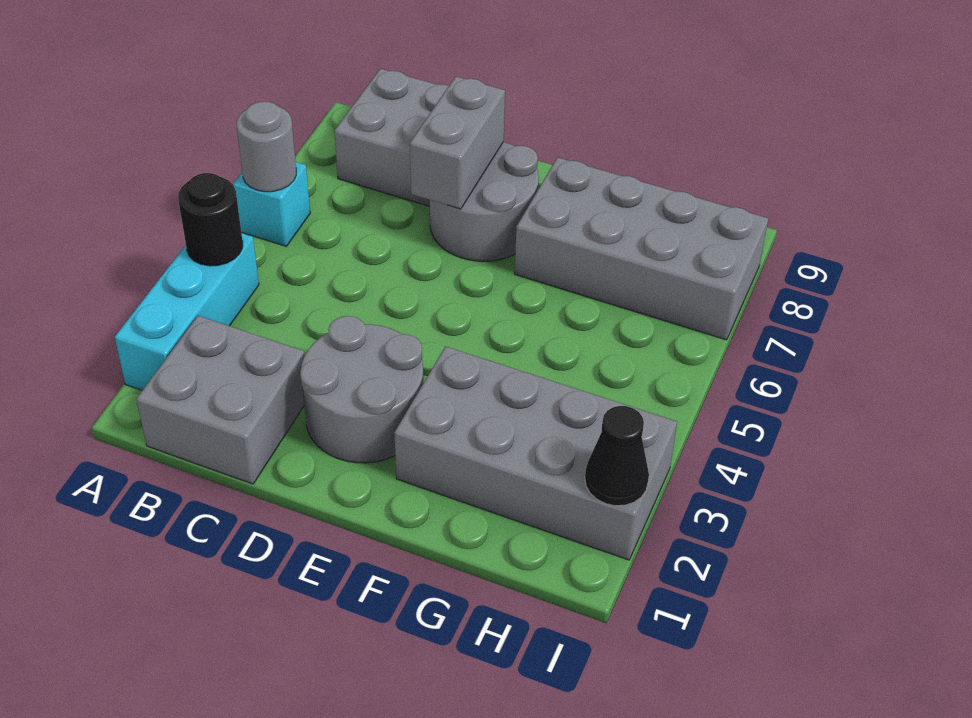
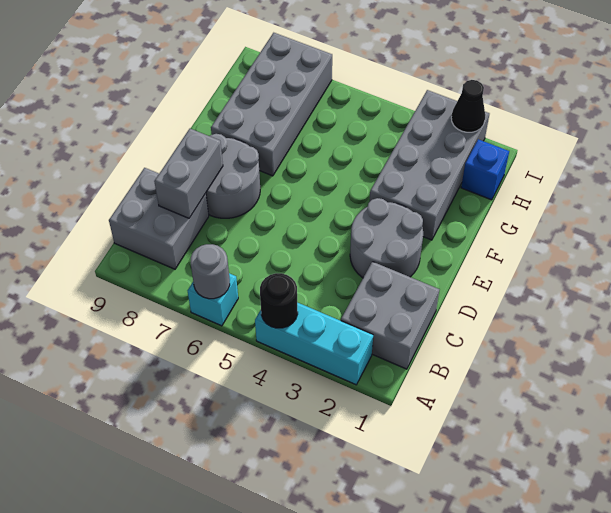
grey brick D7:D8 level 2 -> grey brick C8:D8 level 2
none -> blue brick H1 level 1

